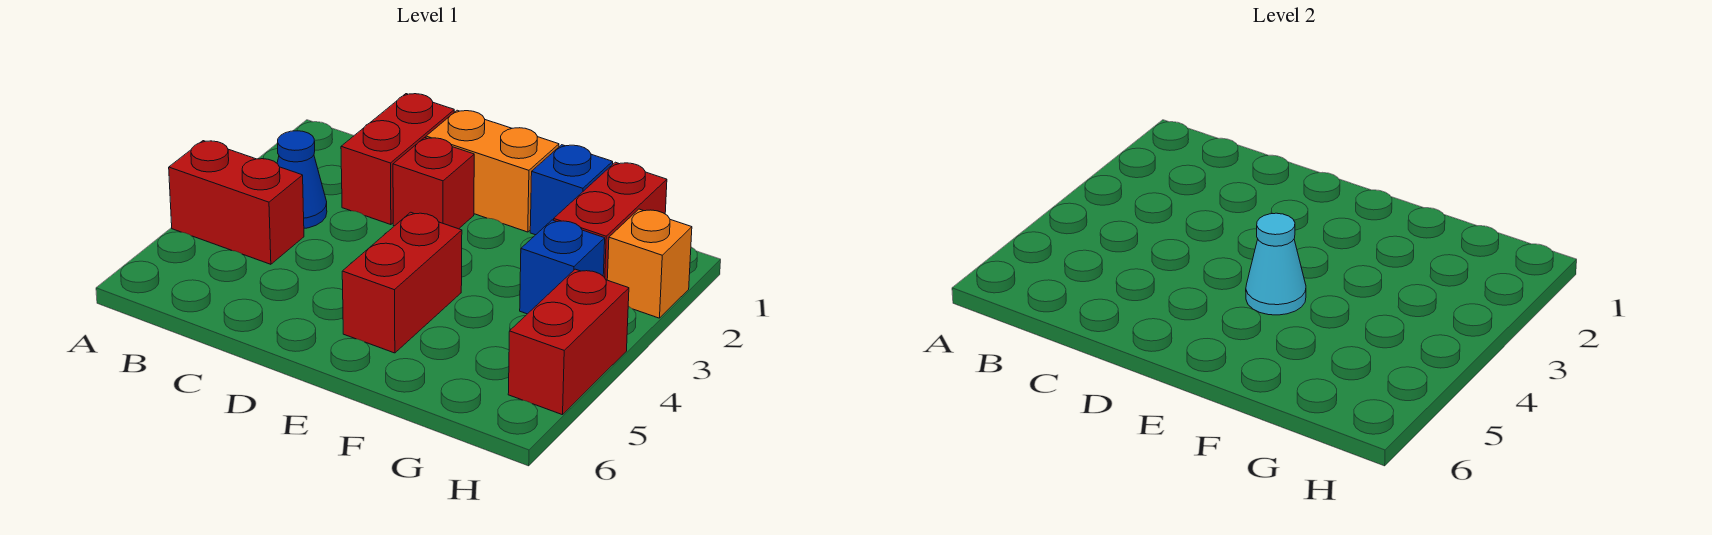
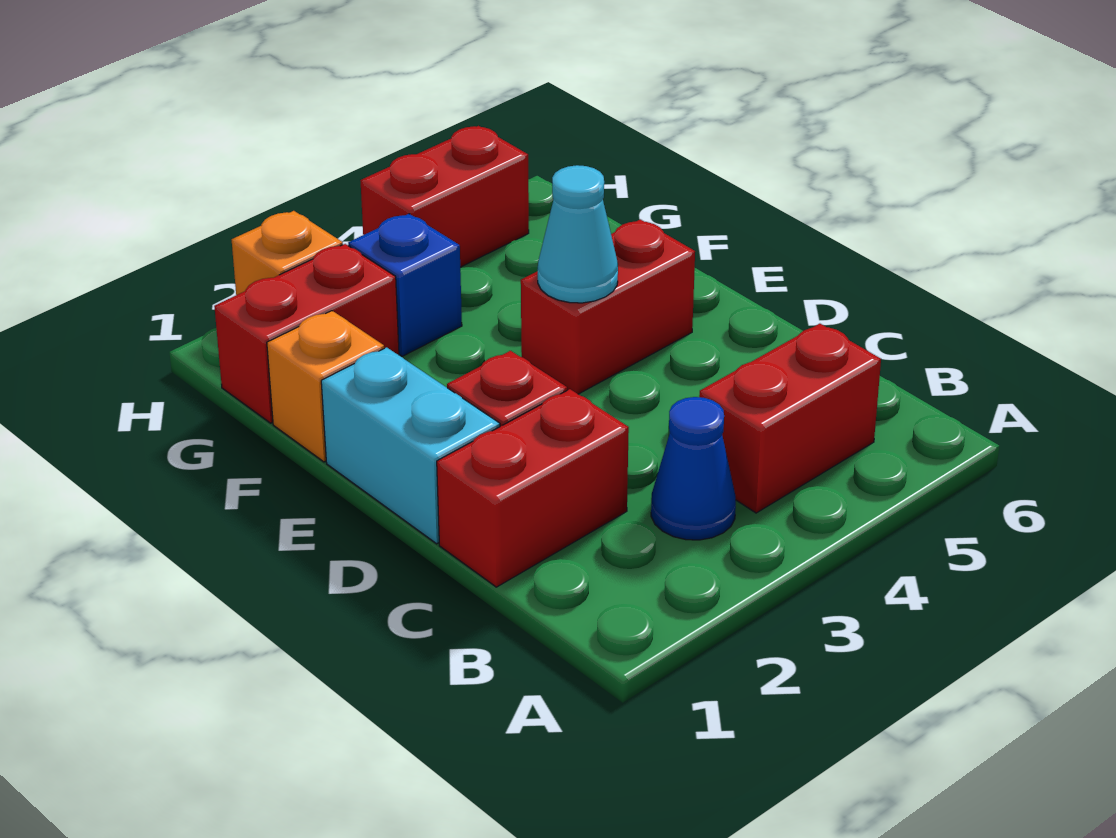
red brick A4:B4 level 1 -> red brick B4:B5 level 1
orange brick D1:E1 level 1 -> cyan brick D1:E1 level 1
blue brick F1 level 1 -> orange brick F1 level 1

